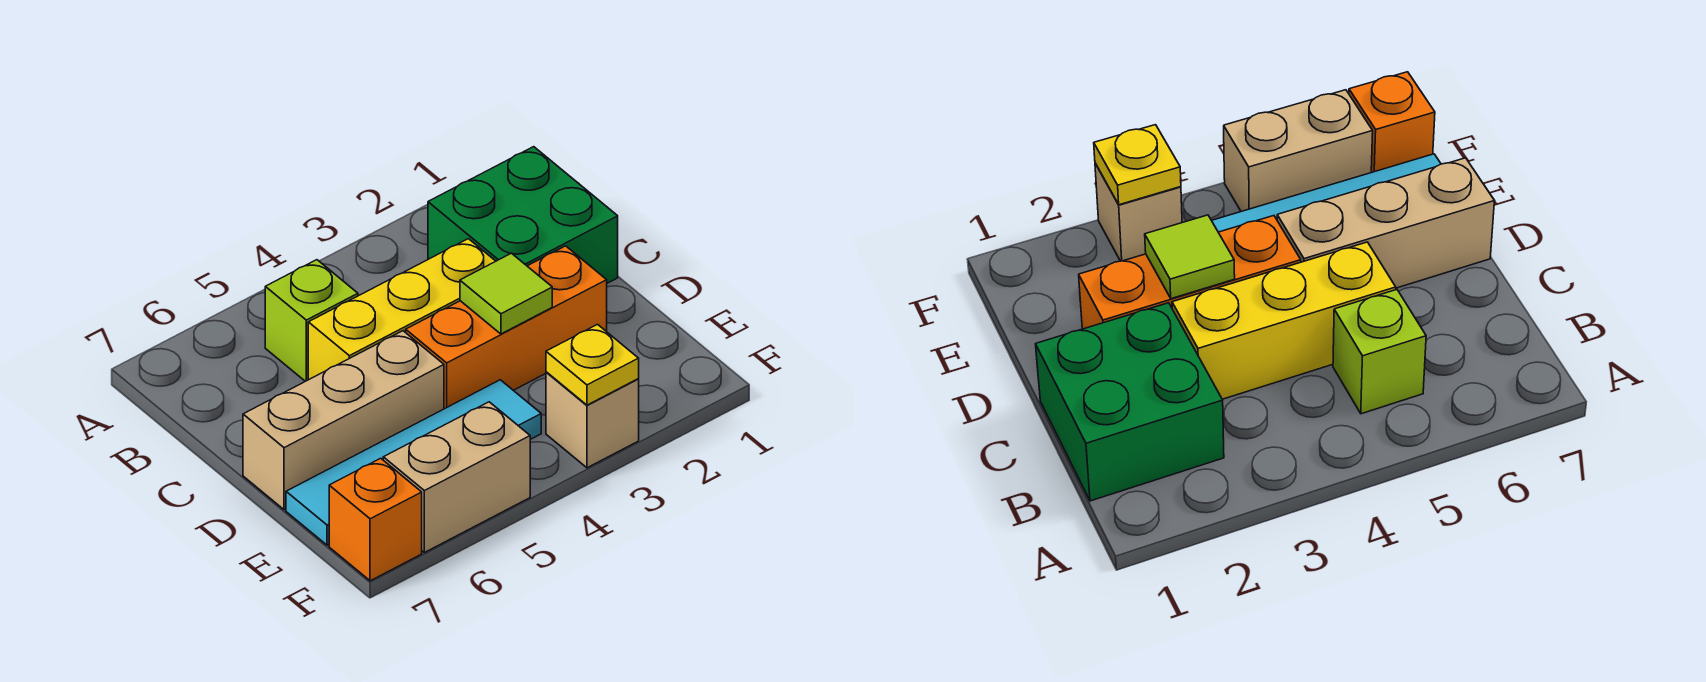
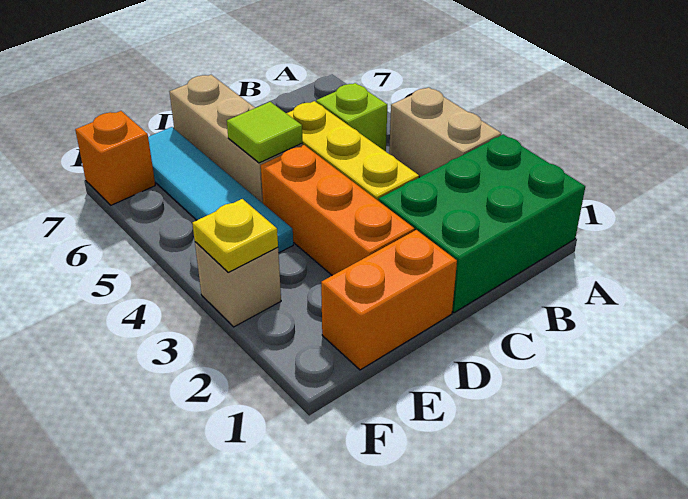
green brick B1:C2 level 1 -> green brick A1:C2 level 1
none -> orange brick D1:E1 level 1
lime tile D3 level 2 -> lime tile D5 level 2
tan brick F5:F6 level 1 -> tan brick A3:A4 level 1

